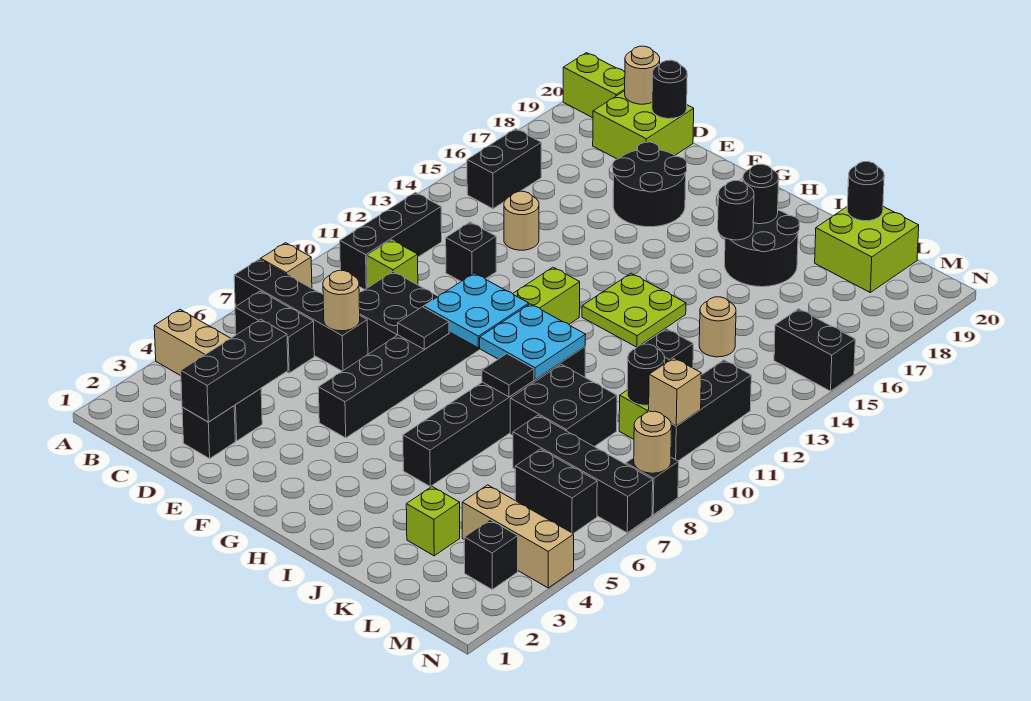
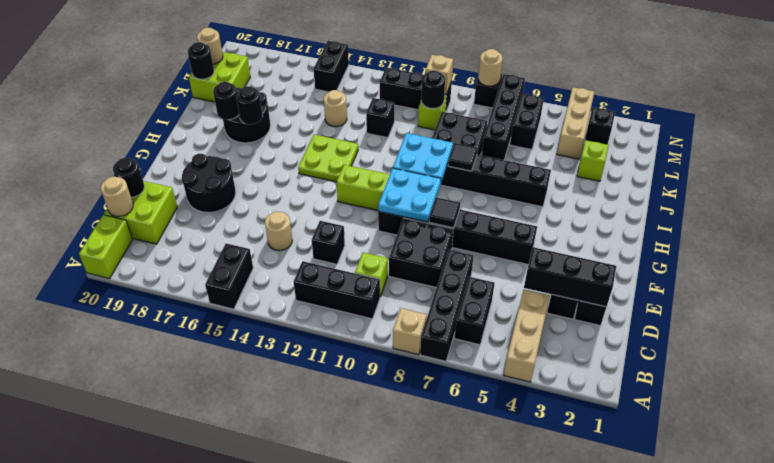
black brick B15:B16 level 1 -> black brick A15:B15 level 1
tan round brick D7 level 2 -> tan round brick L20 level 2

